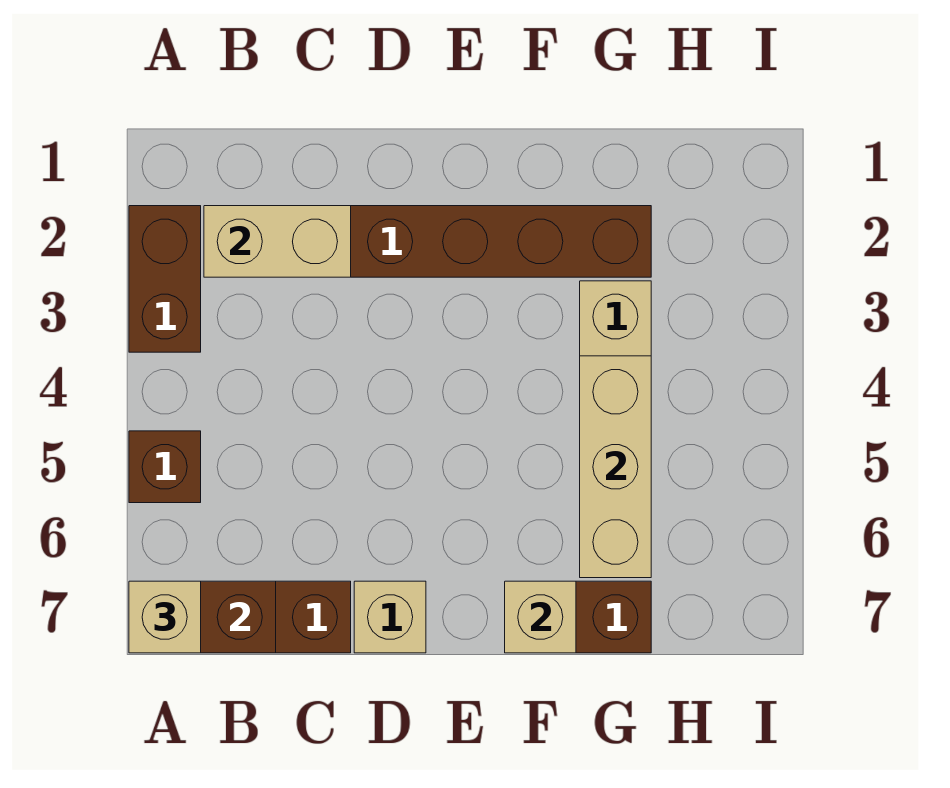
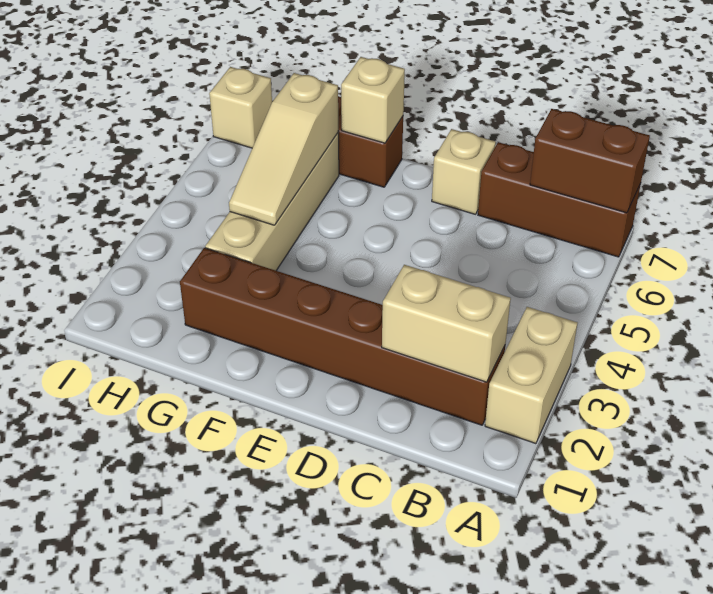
brown brick A2:A3 level 1 -> tan brick A2:A3 level 1
brown brick A5 level 1 -> none
tan brick A7 level 3 -> tan brick I7 level 1
tan brick G4:G6 level 2 -> tan slope G4:G6 level 2 top 6

